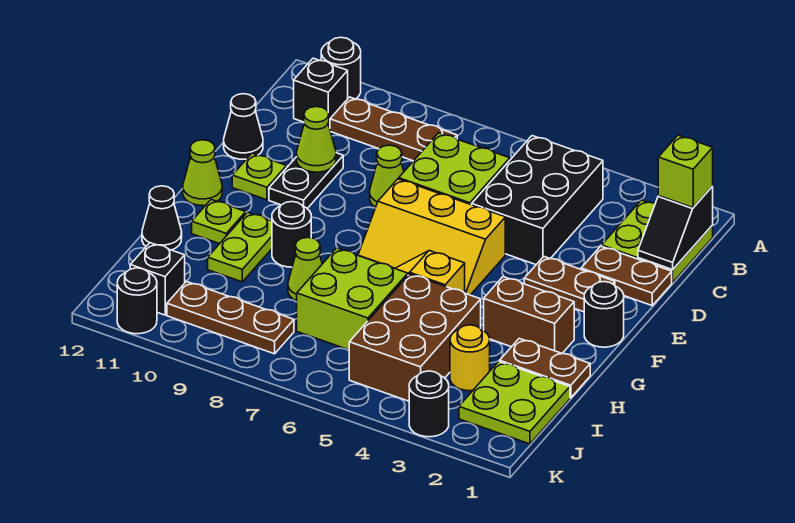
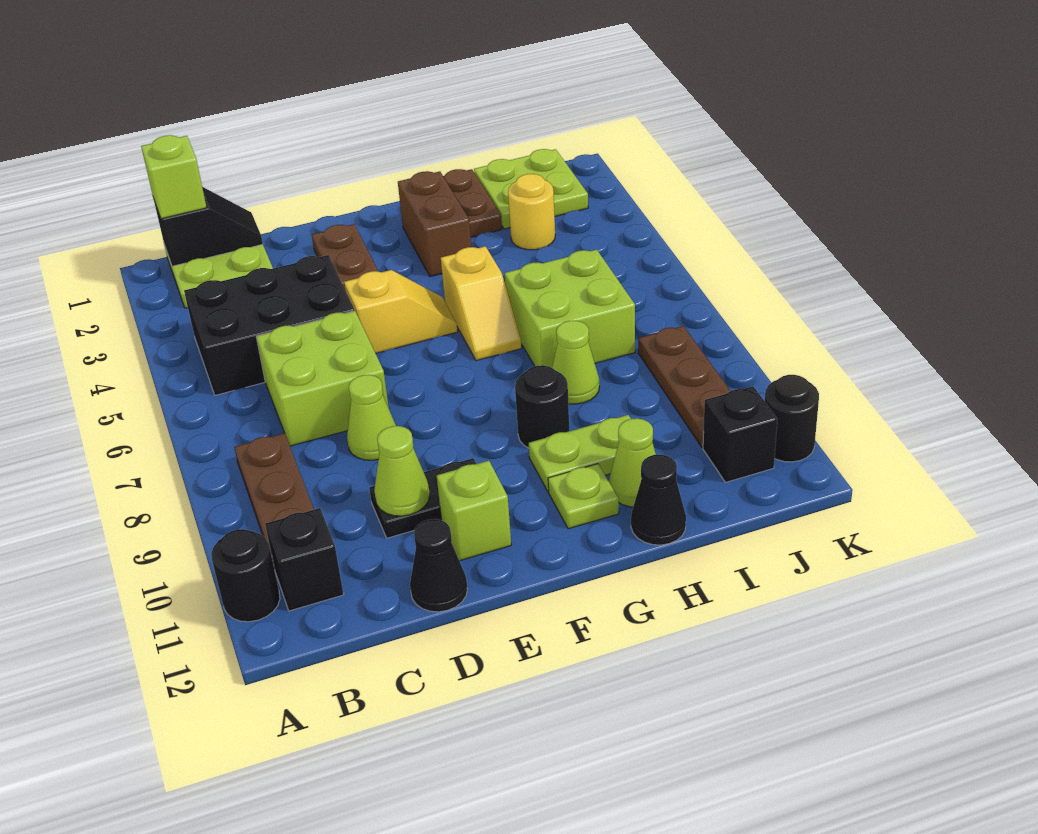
brown plate D1:D2 level 1 -> none
yellow slope E5:F7 level 1 top E -> yellow slope E5:F5 level 1 top E
lime plate E11 level 1 -> lime brick E11 level 1
black round brick F1 level 1 -> none
lime cone F12 level 1 -> lime cone H11 level 1
brown brick H4:J5 level 1 -> none
black round brick K3 level 1 -> none

